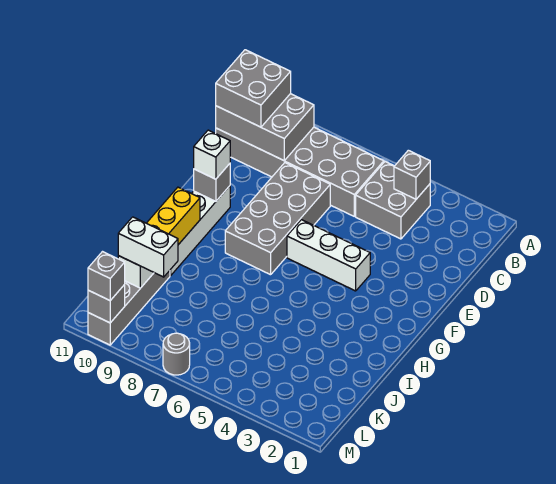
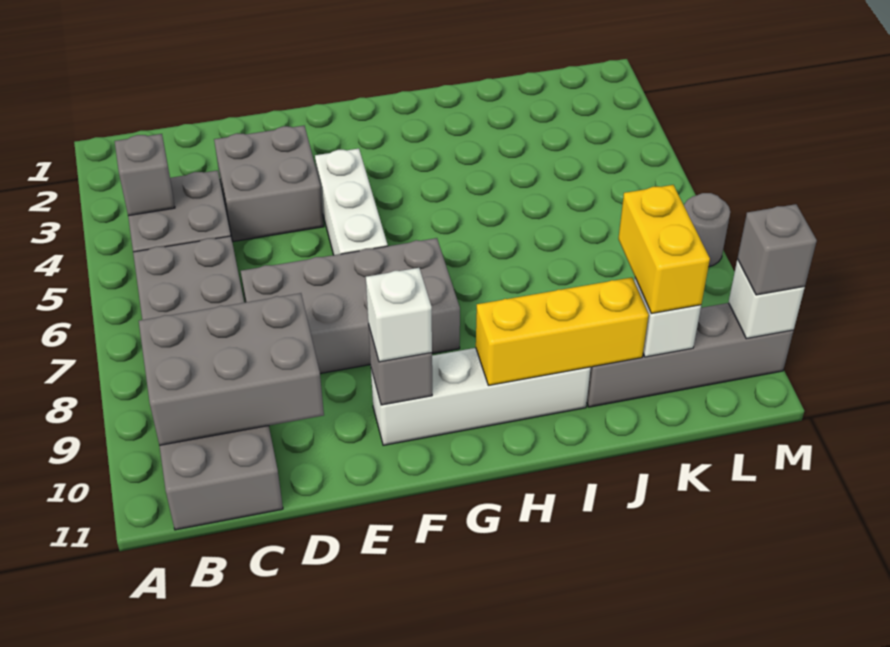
grey brick B9:C11 level 2 -> grey brick B9:D10 level 2
grey brick B10:C11 level 3 -> grey brick D3:E4 level 1
white brick K9:K10 level 3 -> yellow brick K9:K10 level 3
grey brick M10 level 2 -> white brick M10 level 2

